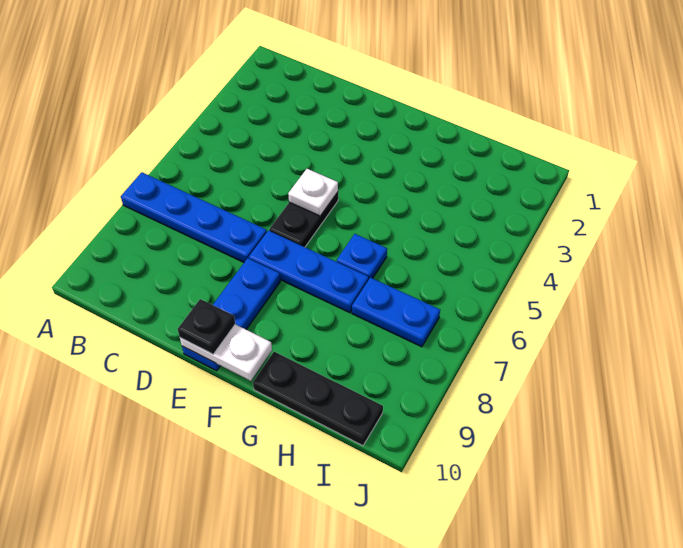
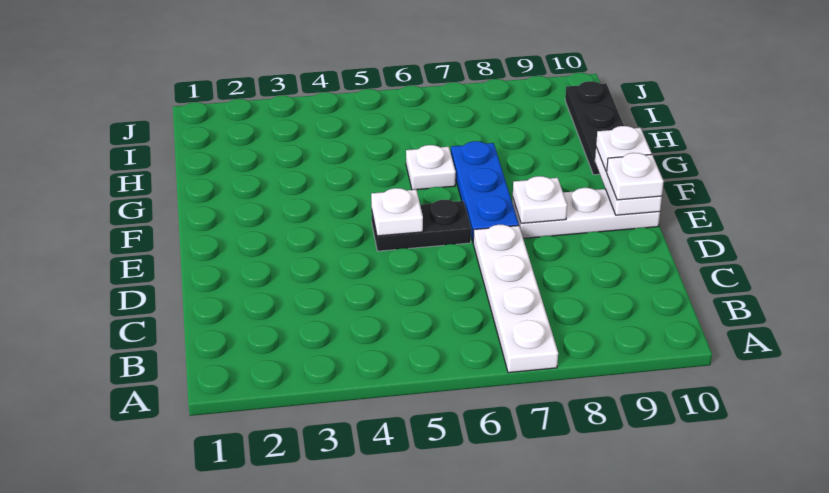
blue plate A7:D7 level 1 -> white plate A7:D7 level 1
blue plate E8:E10 level 1 -> white plate E8:E10 level 1
none -> white plate E8 level 2
black plate E10 level 3 -> white plate E10 level 3
none -> white plate F10 level 3
blue plate G6 level 1 -> white plate G6 level 1
blue plate H7:I7 level 1 -> none

